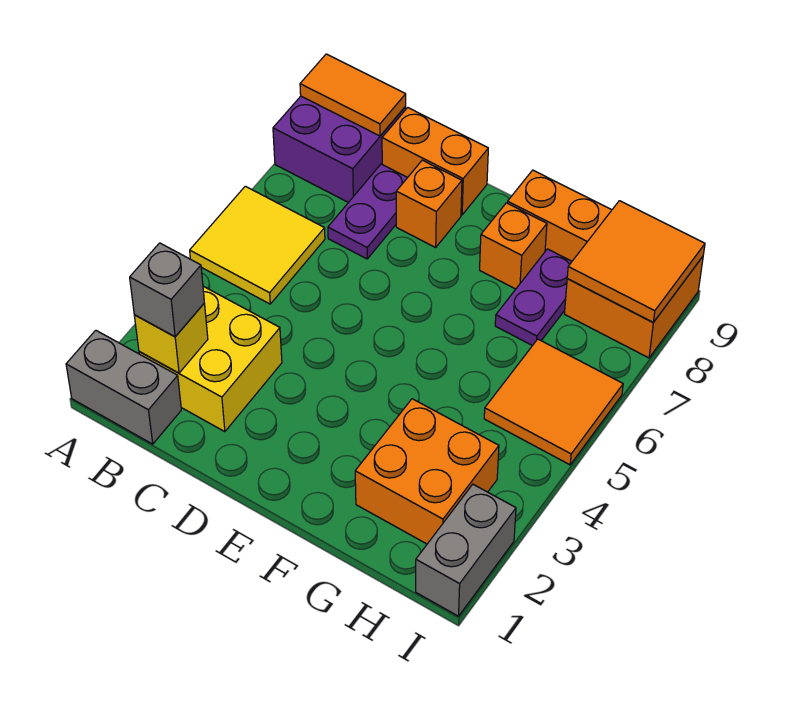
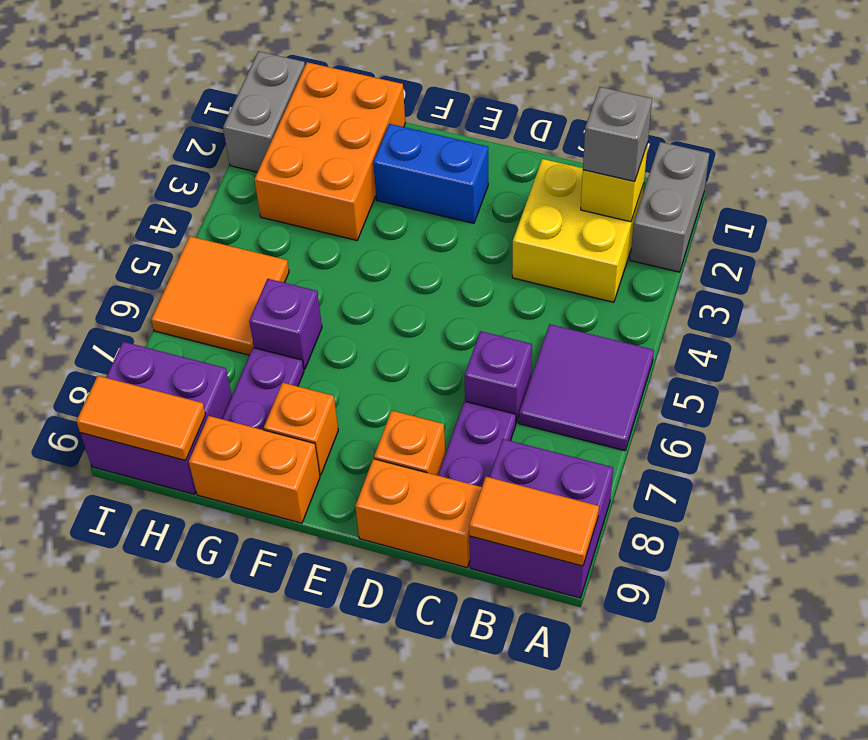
grey brick A1:B1 level 1 -> grey brick A1:A2 level 1
yellow tile A5:B6 level 1 -> purple tile A5:B6 level 1
none -> purple brick C6 level 1
none -> blue brick E2:F2 level 1
orange brick G2:H3 level 1 -> orange brick G1:H3 level 1
none -> purple brick G6 level 1
orange brick H8:I9 level 1 -> purple brick H8:I9 level 1
orange tile H8:I9 level 2 -> orange tile H9:I9 level 2

